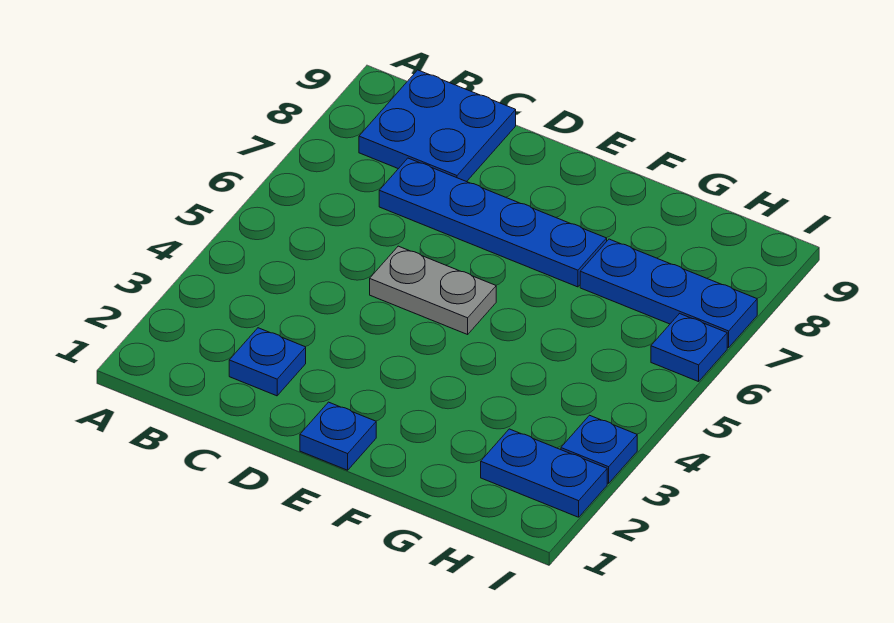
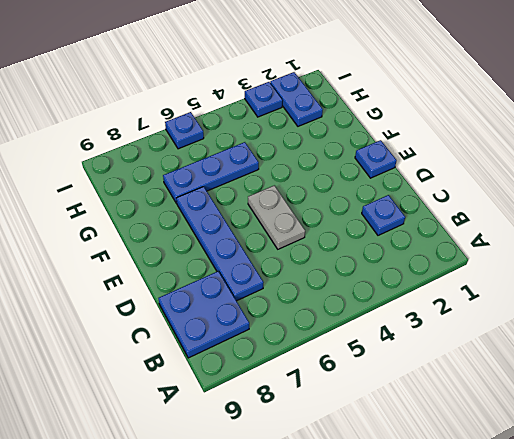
blue plate G7:I7 level 1 -> blue plate G5:G7 level 1

